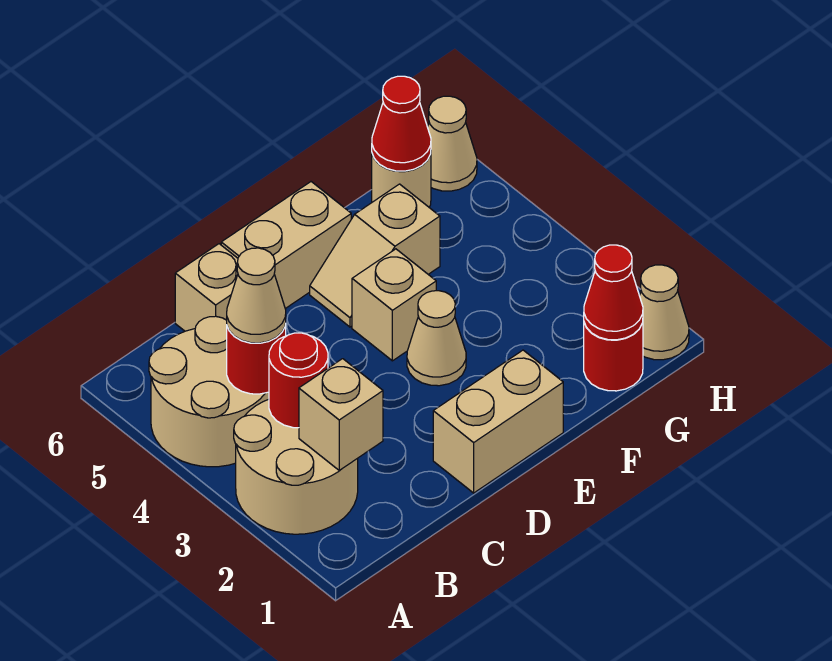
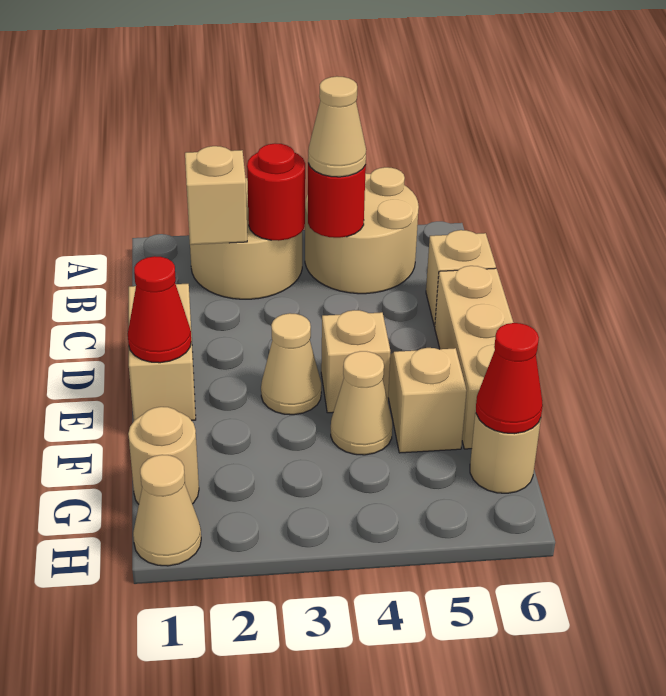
tan brick D6:E6 level 1 -> tan brick D6:F6 level 1
red round brick G1 level 1 -> tan round brick G1 level 1
red cone G1 level 2 -> red cone E1 level 2
tan cone H6 level 1 -> tan cone F4 level 1

